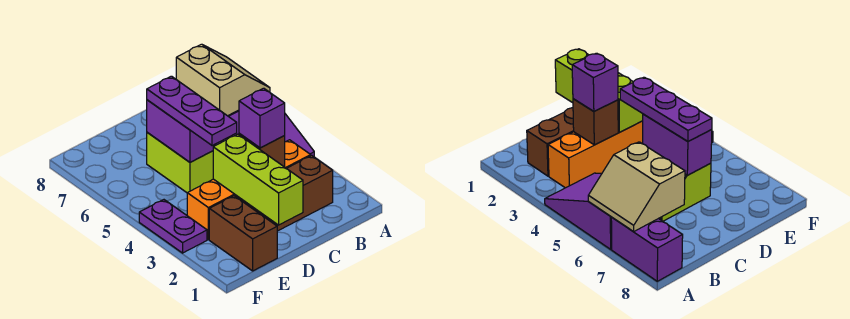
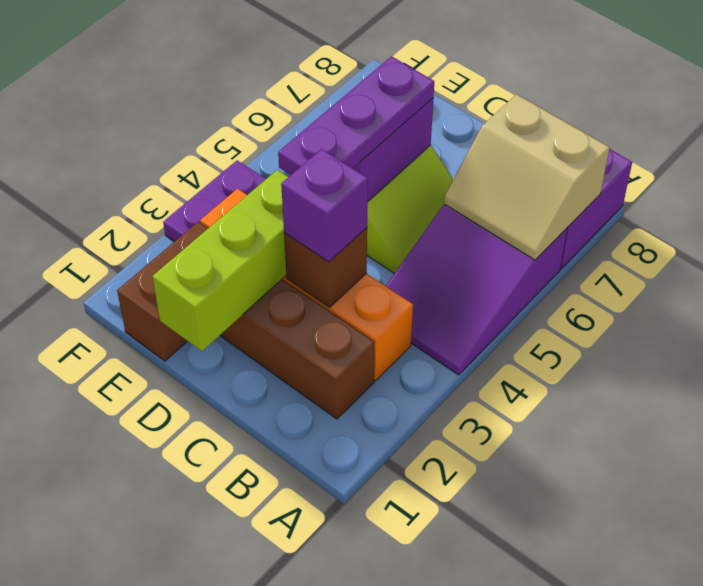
tan slope A6:B7 level 2 top B -> tan slope A6:B7 level 2 top 7

